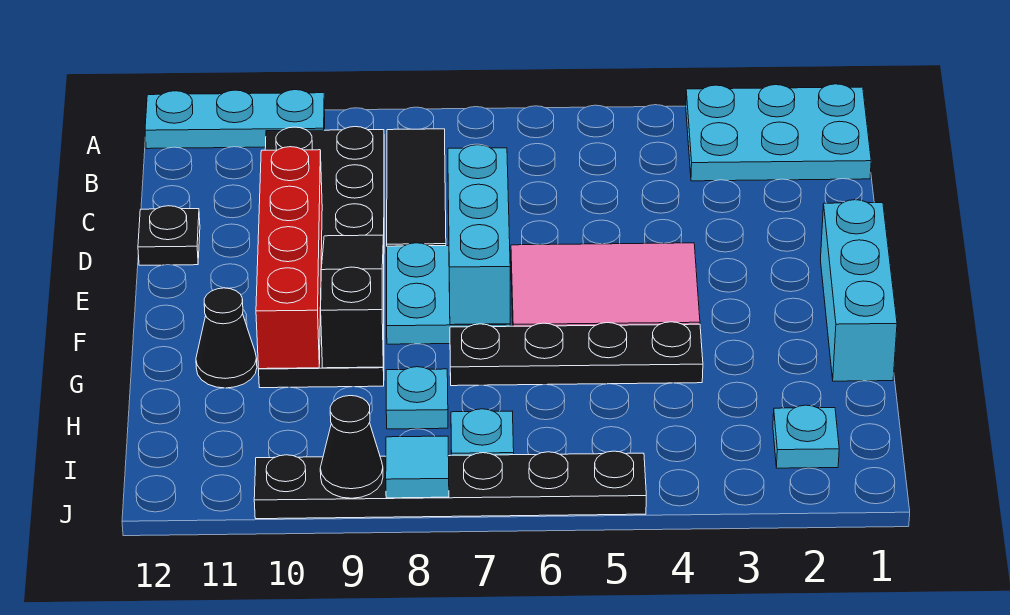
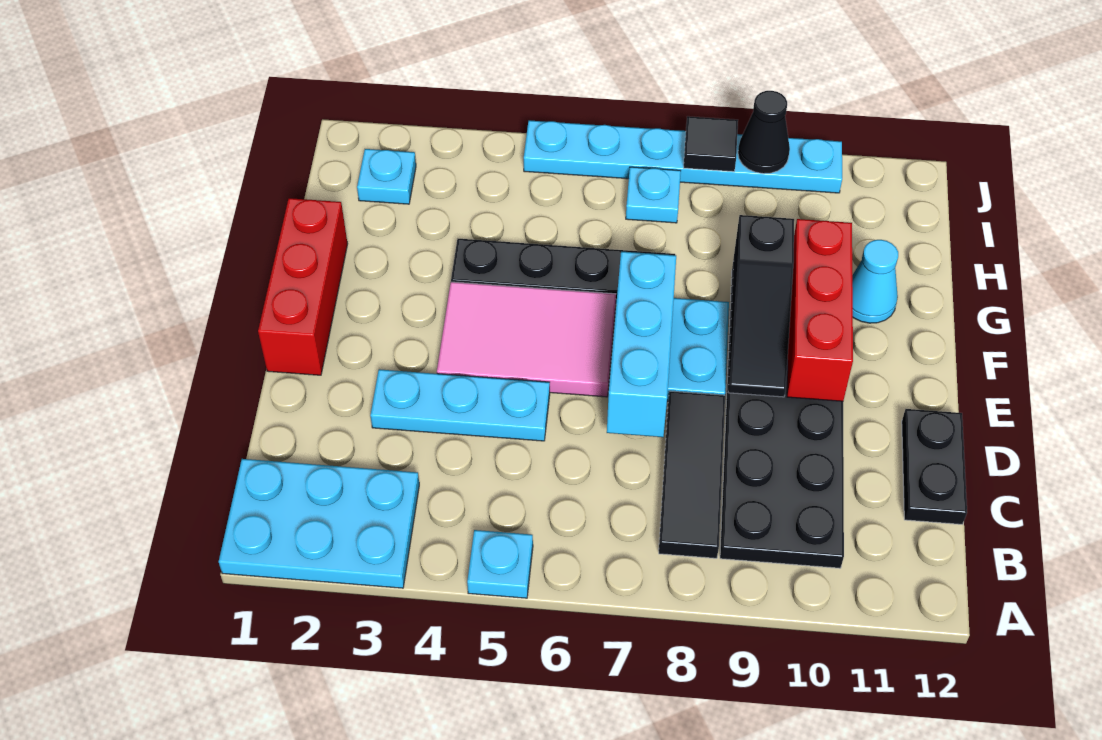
cyan plate A10:A12 level 1 -> cyan plate D3:D5 level 1
red brick D10:G10 level 2 -> red brick E10:G10 level 2
black plate D12 level 1 -> black plate C12:D12 level 1
cyan brick E1:G1 level 1 -> red brick E1:G1 level 1
black cone G11 level 1 -> cyan cone G11 level 1
cyan plate H8 level 1 -> cyan plate A5 level 1
black plate J5:J10 level 1 -> cyan plate J5:J10 level 1
cyan tile J8 level 2 -> black tile J8 level 2

